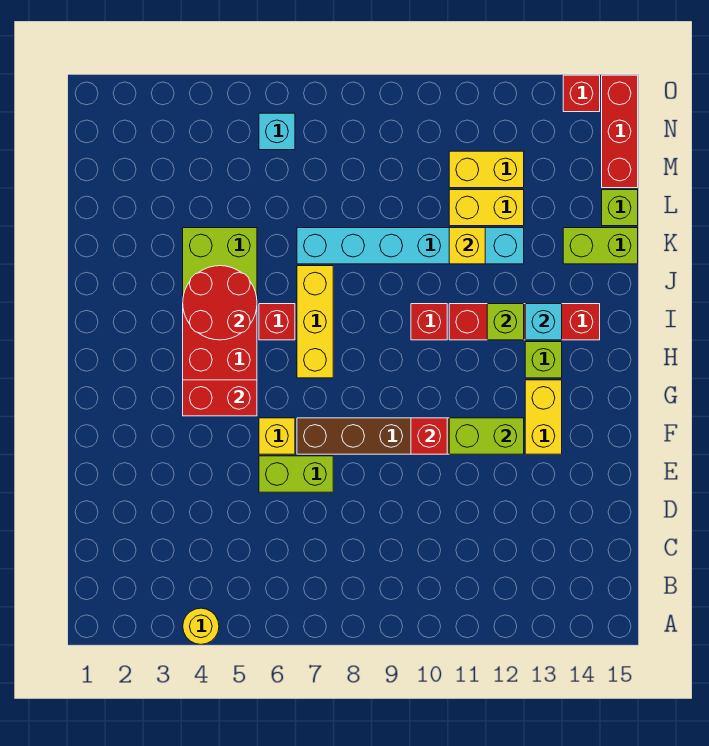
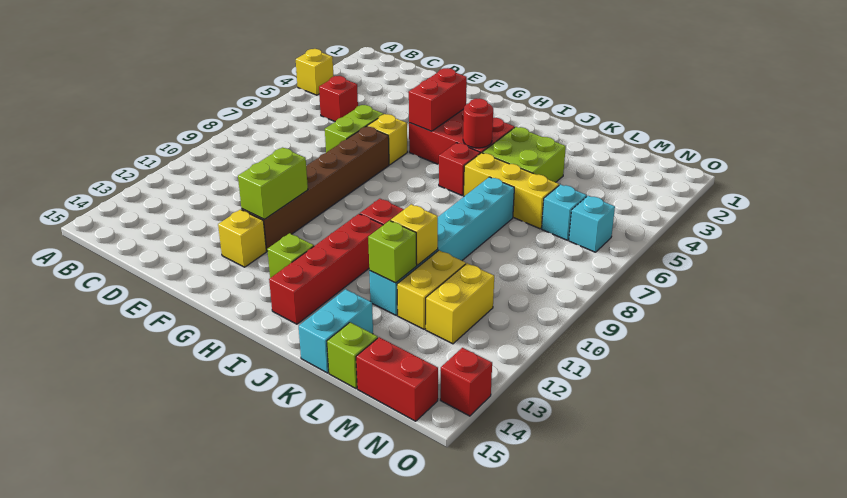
yellow round brick A4 level 1 -> yellow brick A4 level 1
red brick F10 level 2 -> red brick C5 level 1
yellow brick F13:G13 level 1 -> yellow brick F13 level 1
yellow brick H7:J7 level 1 -> yellow brick J6:L6 level 1
red round brick I4:J5 level 2 -> red round brick I5 level 2
lime brick I12 level 2 -> lime brick K12 level 2
cyan brick I13 level 2 -> cyan brick M6 level 1
lime brick K14:K15 level 1 -> cyan brick K14:K15 level 1
red brick M15:O15 level 1 -> red brick M15:N15 level 1

